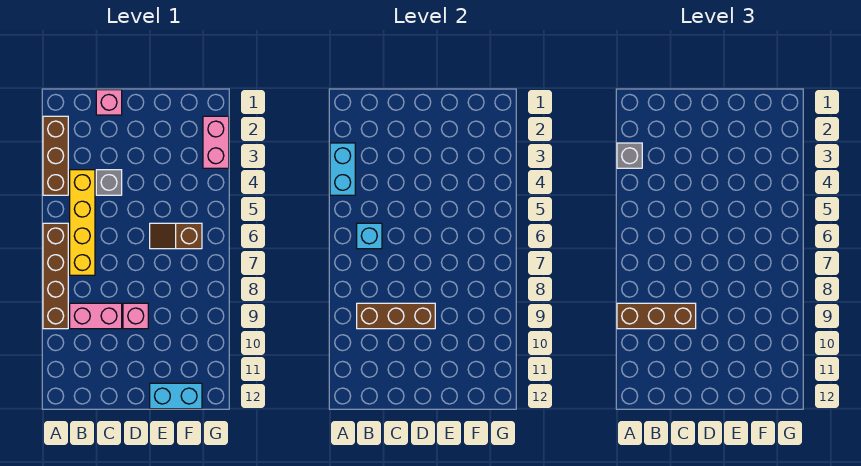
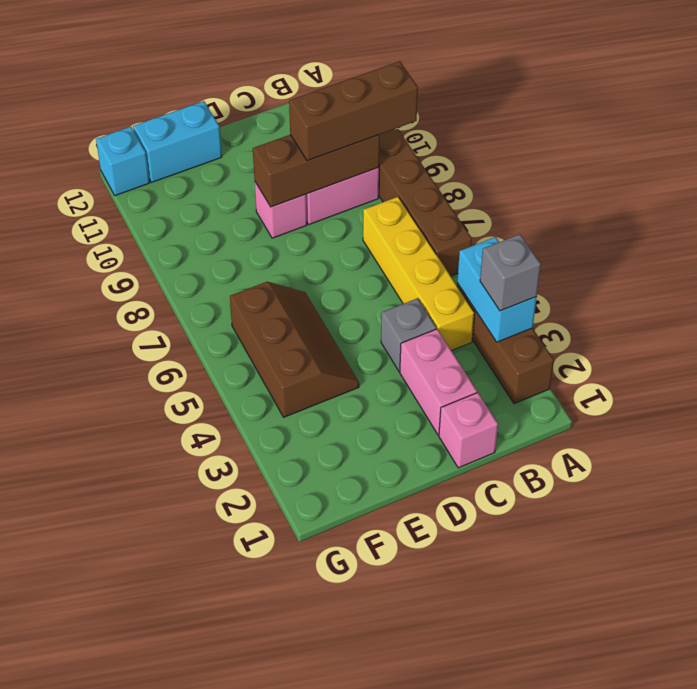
cyan brick B6 level 2 -> cyan brick G12 level 1
brown slope E6:F6 level 1 top F -> brown slope E4:F6 level 1 top F
pink brick G2:G3 level 1 -> pink brick C2:C3 level 1

